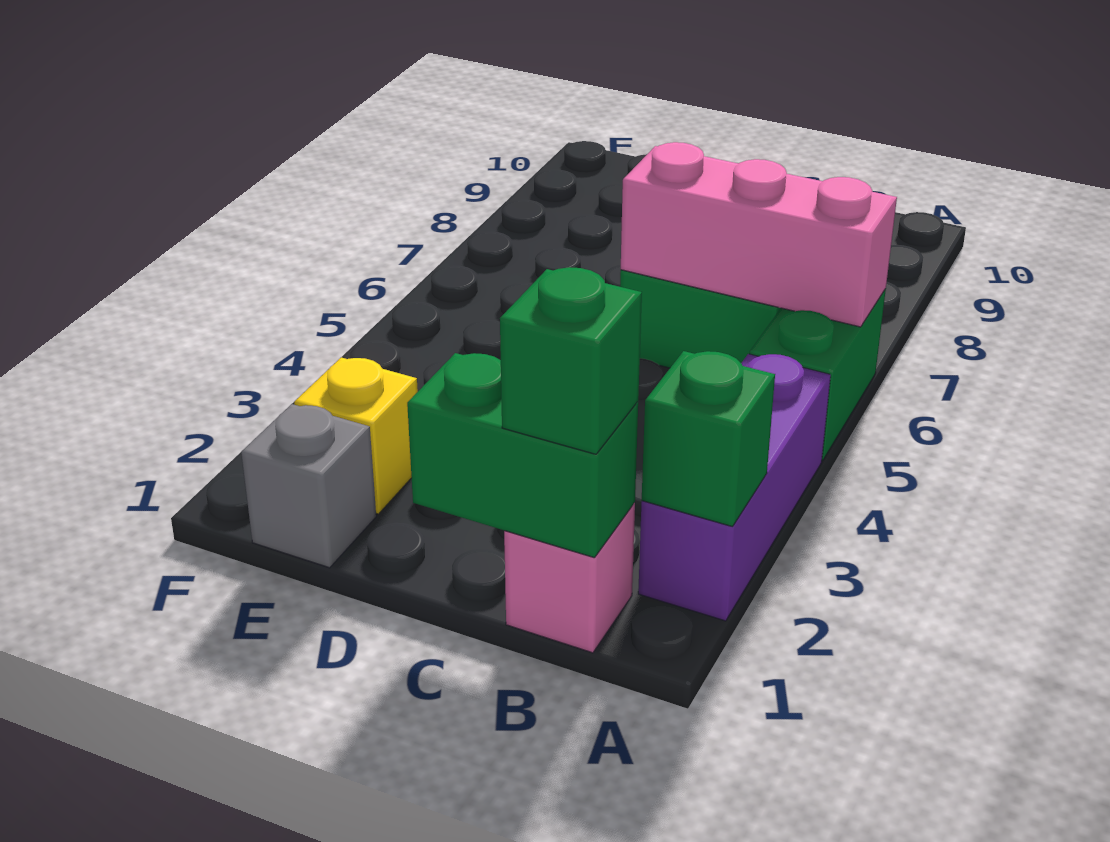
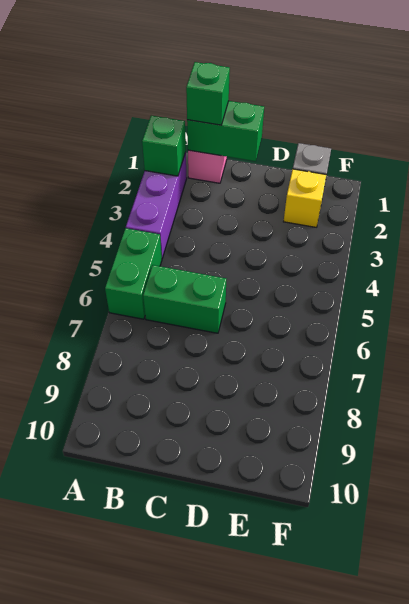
pink brick A6:C6 level 2 -> none

